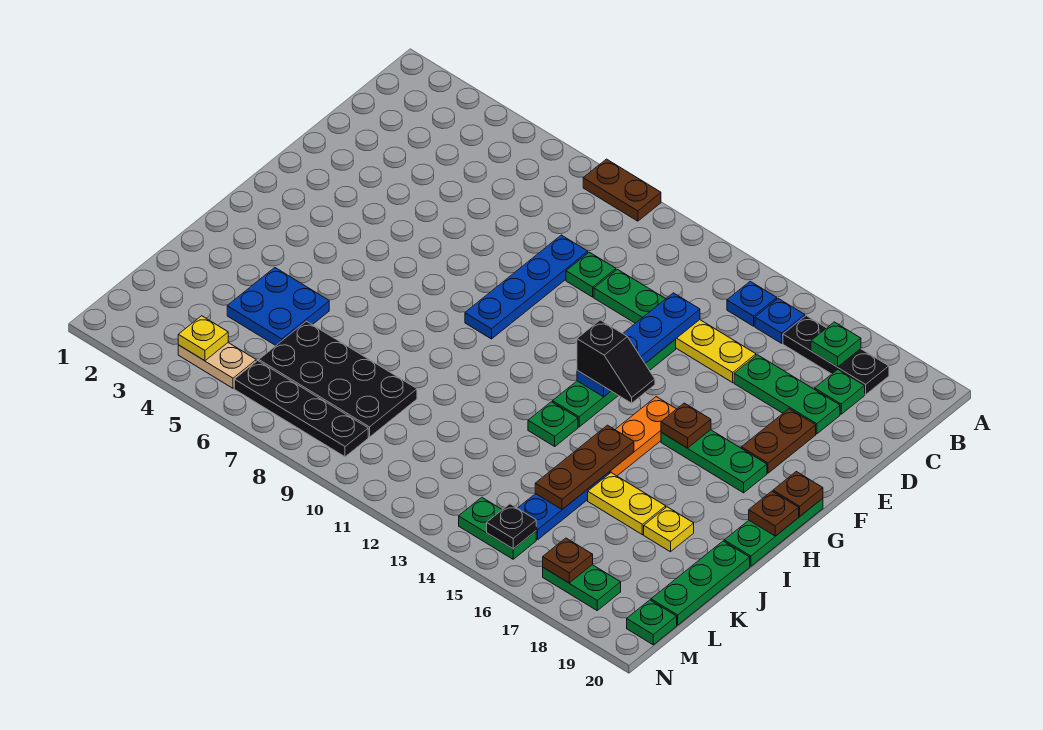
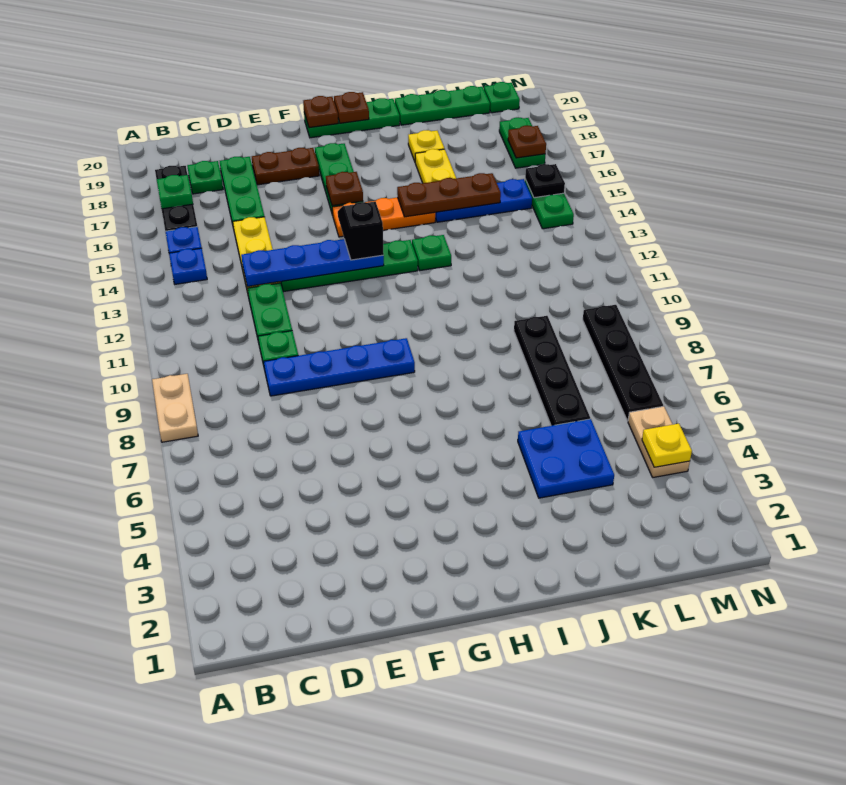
brown plate A8:A9 level 1 -> tan plate A8:A9 level 1
black plate K6:L9 level 1 -> black plate K6:K9 level 1

